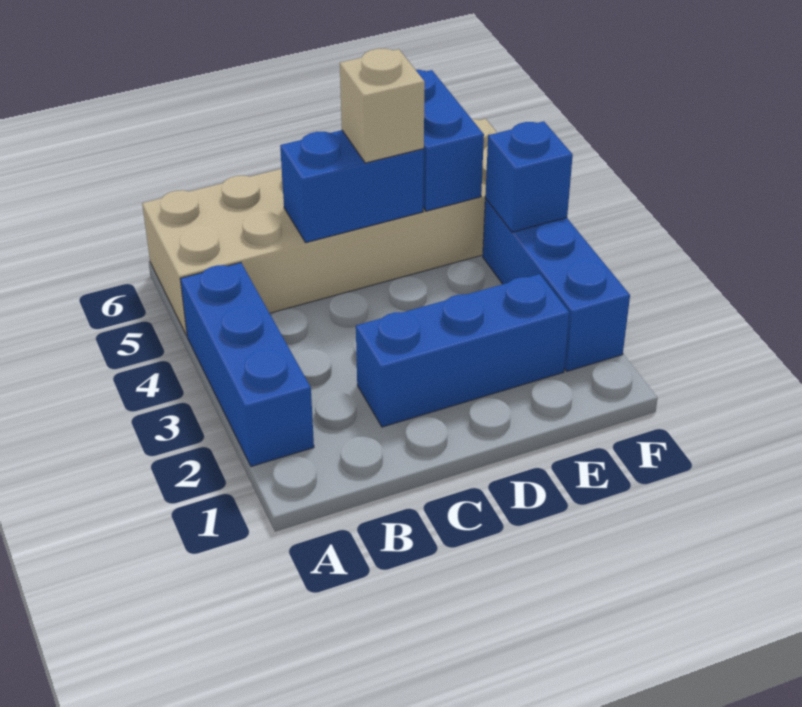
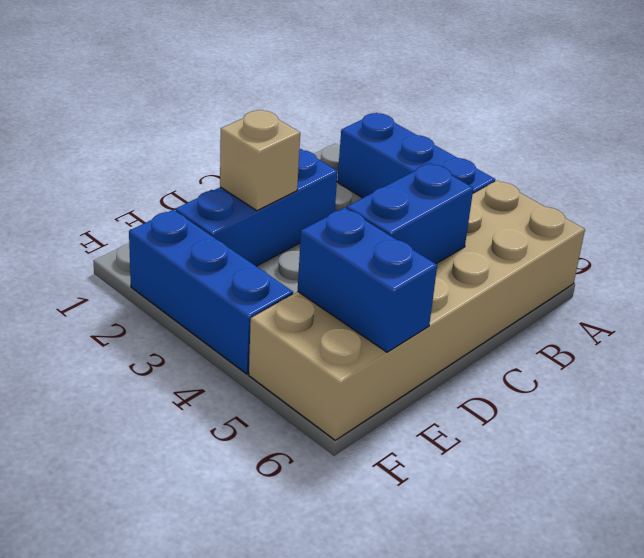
tan brick D5 level 3 -> tan brick D2 level 2
blue brick F4 level 2 -> none

